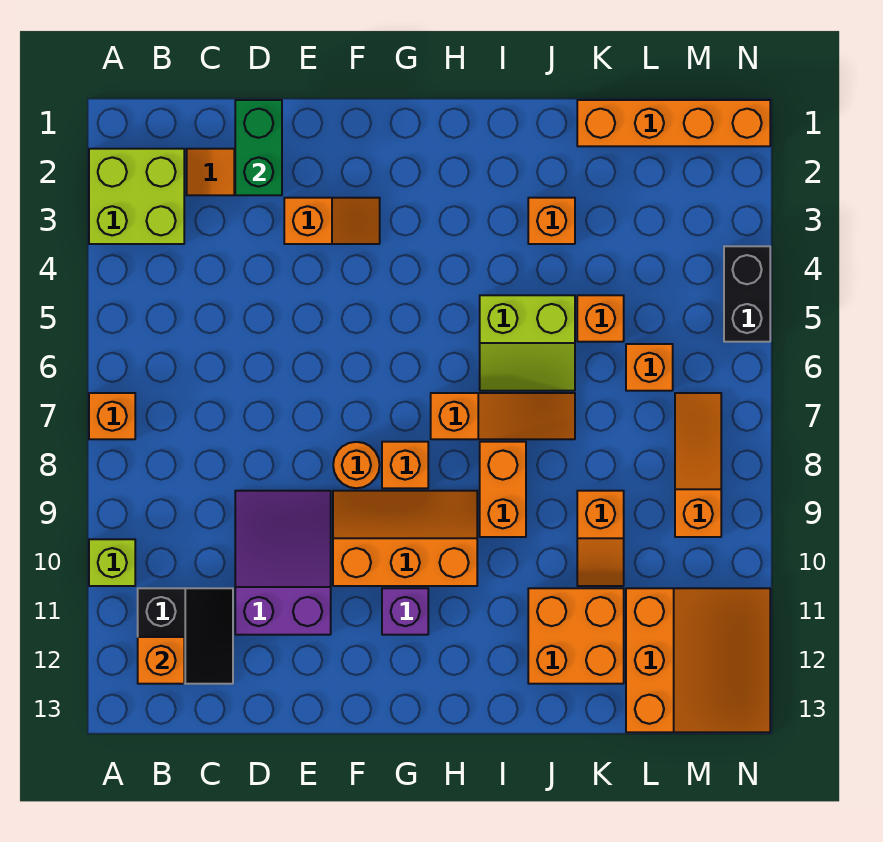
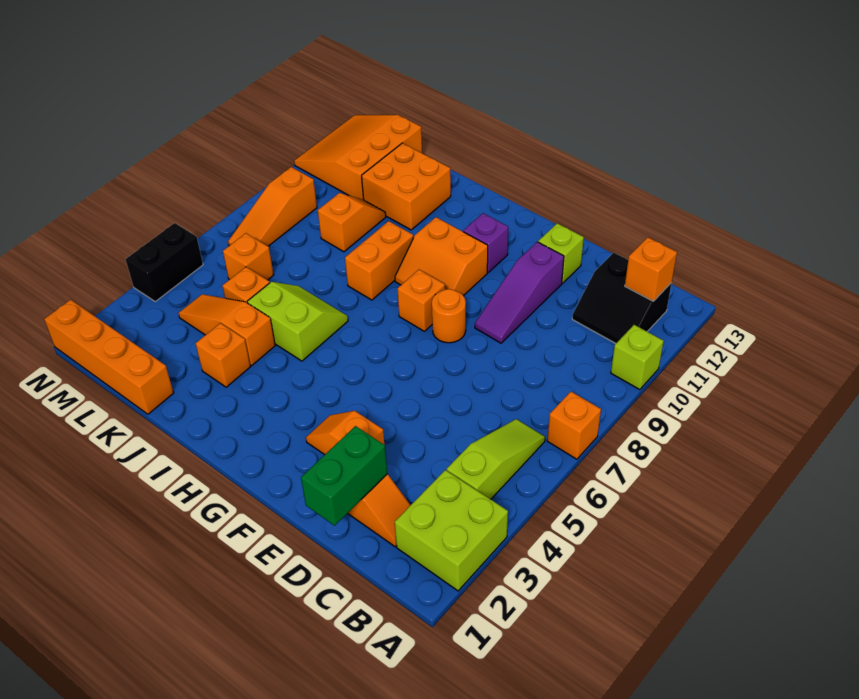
none -> lime slope B4:B6 level 1 top 4
black slope B11:C12 level 1 top B -> black slope B11:C12 level 1 top 12
purple slope D9:E11 level 1 top 11 -> purple slope E9:E11 level 1 top 11
none -> lime brick E12 level 1
orange slope F9:H10 level 1 top 10 -> orange slope G9:H10 level 1 top 10
orange slope H7:J7 level 1 top H -> orange slope J4:L4 level 1 top J

